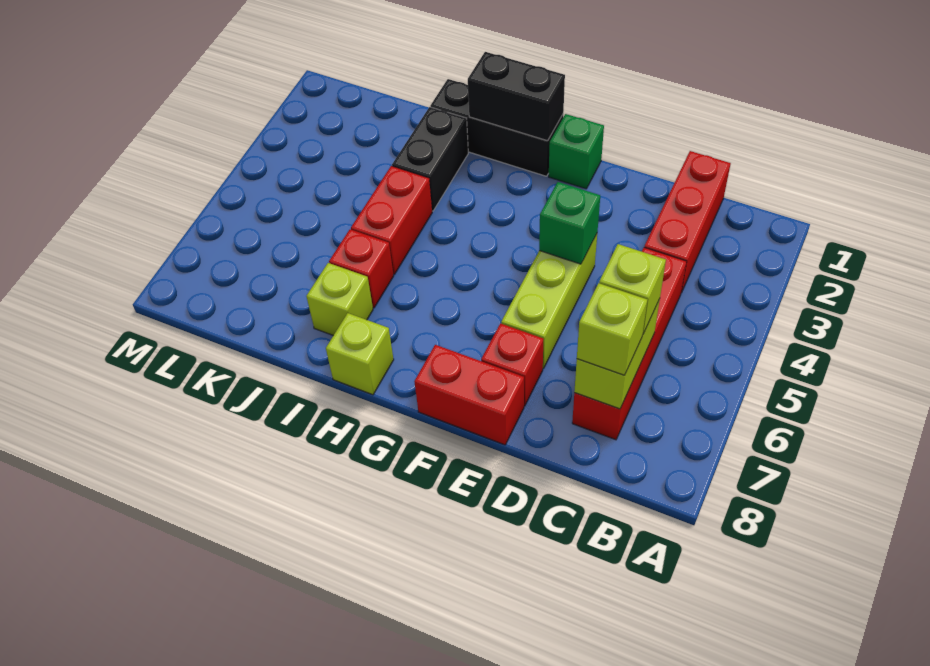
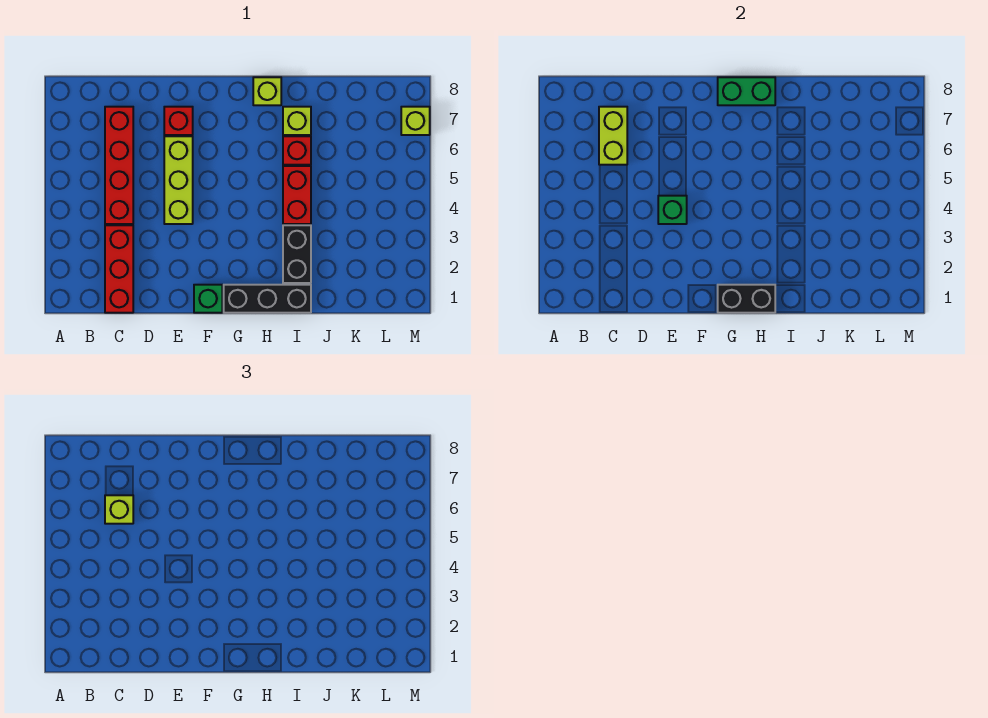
lime brick C7 level 3 -> lime brick M7 level 1
red brick E8:F8 level 1 -> none
none -> green brick G8:H8 level 2

